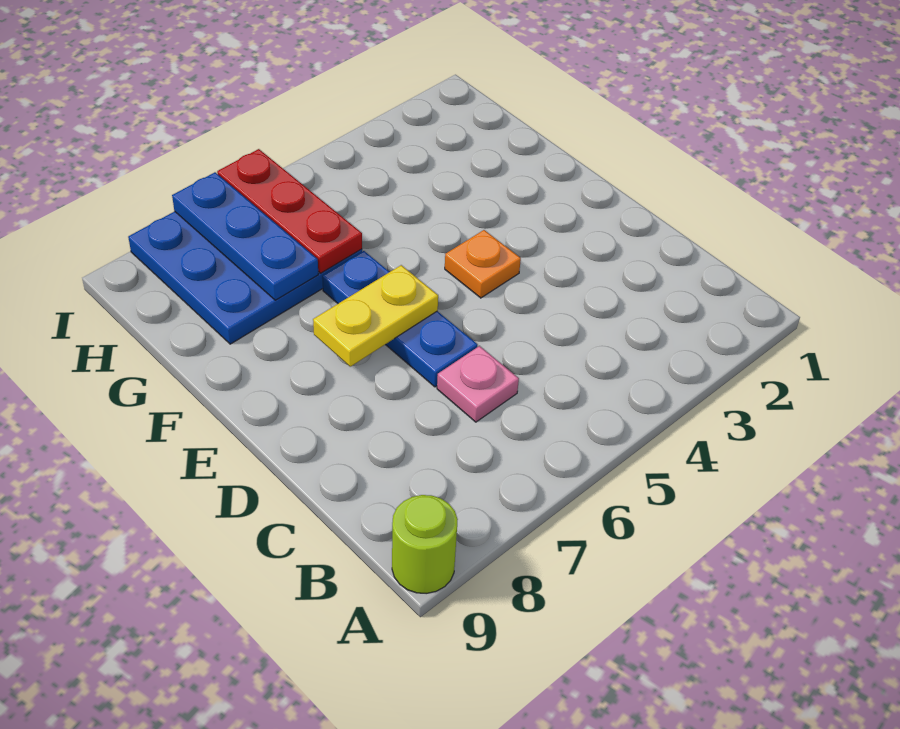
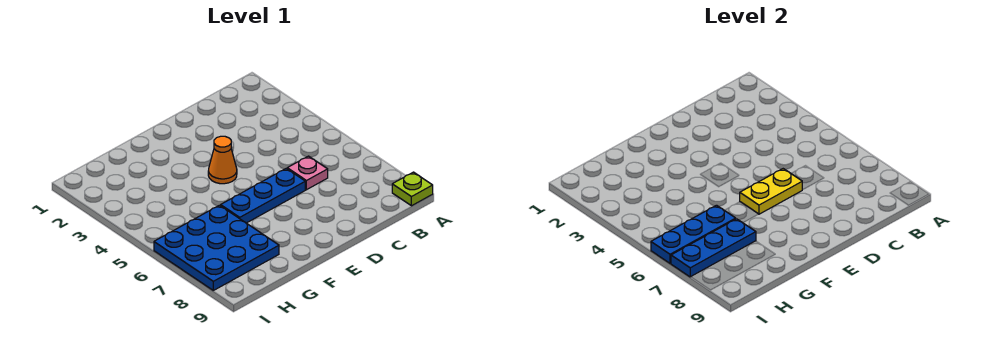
lime round brick A9 level 1 -> lime plate A9 level 1
orange plate E4 level 1 -> orange cone E4 level 1
yellow plate E6:E7 level 2 -> yellow plate D6:E6 level 2
red plate G6:I6 level 2 -> blue plate G6:I6 level 2

